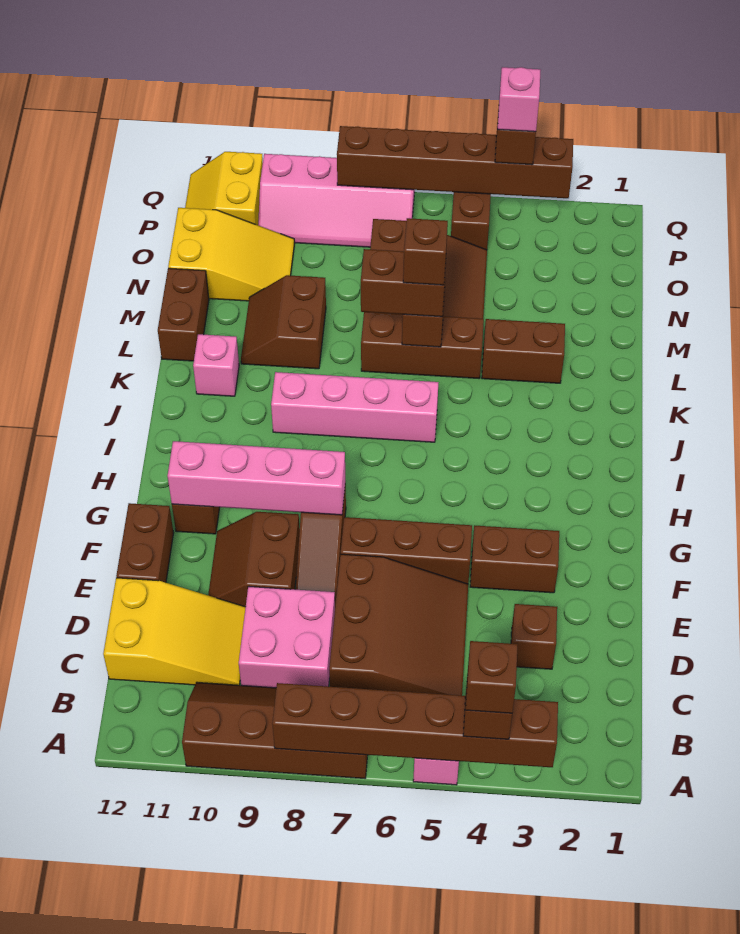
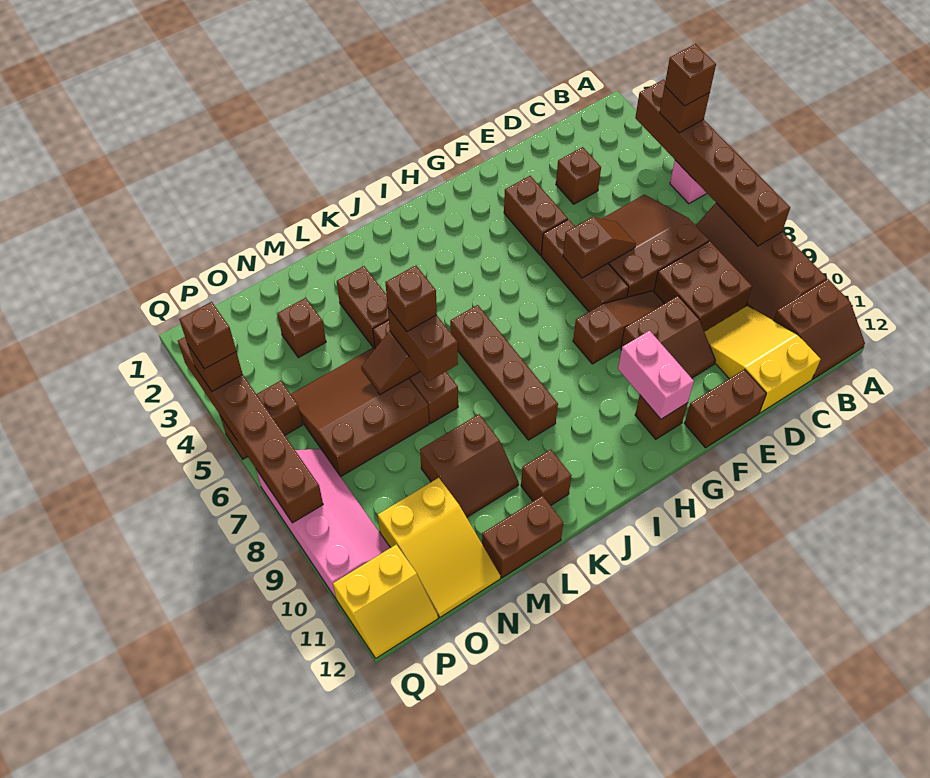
none -> brown slope A11:B12 level 1 top 11
pink brick C8:D9 level 1 -> brown brick C8:D9 level 1
none -> brown slope E6:F6 level 2 top F
pink brick G8:G11 level 2 -> pink brick G10:G11 level 2
pink brick J6:J9 level 1 -> brown brick J6:J9 level 1
pink brick K11 level 1 -> brown brick K11 level 1
none -> brown brick N3 level 1
yellow slope N10:O12 level 1 top 12 -> yellow slope N10:O12 level 1 top 10
pink brick Q4 level 4 -> brown brick Q4 level 4

